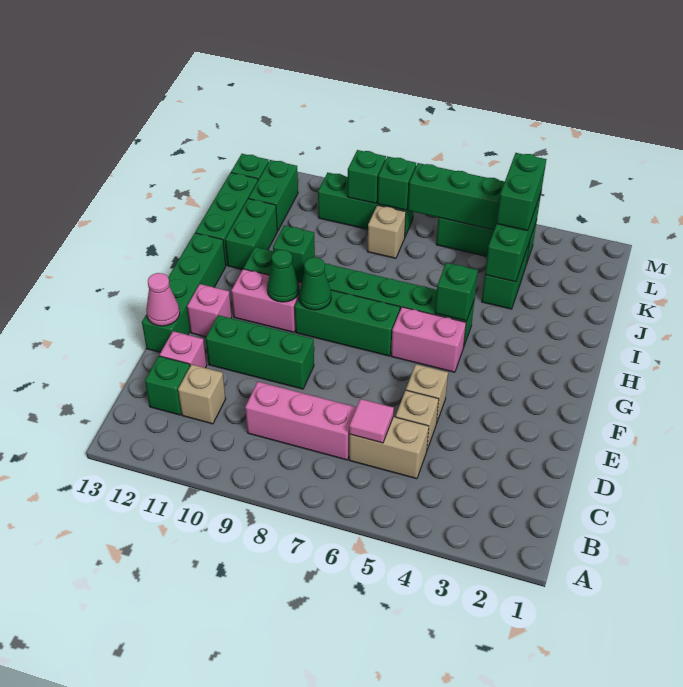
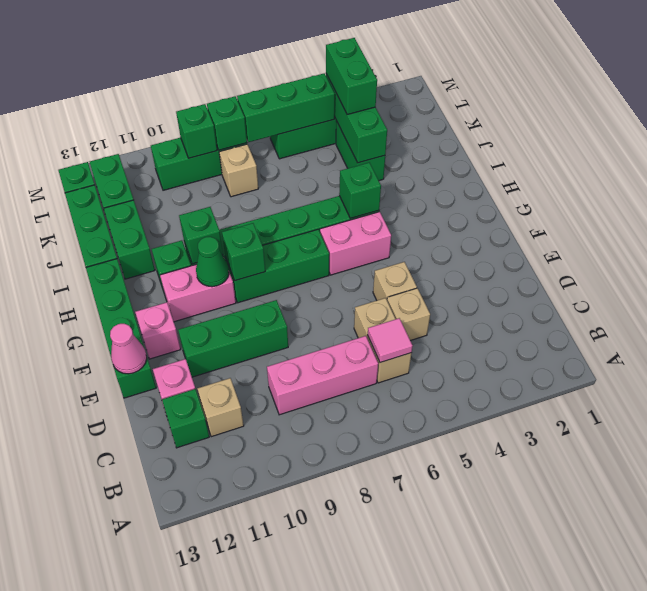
tan brick C5:C6 level 1 -> tan brick C6:D6 level 1
green cone G9 level 2 -> green brick G9 level 2

